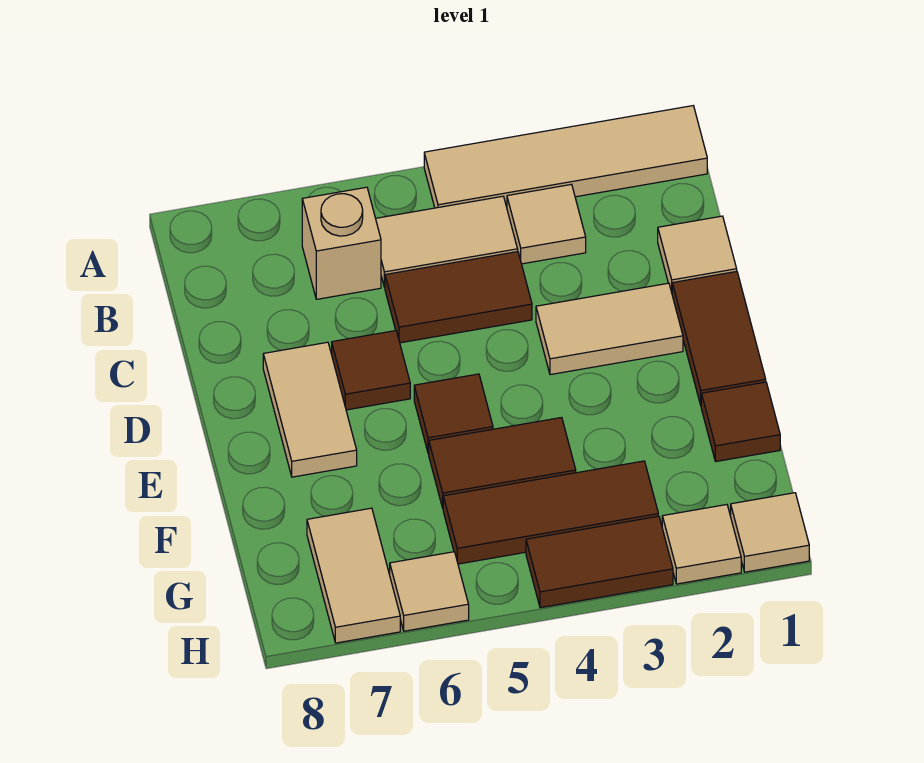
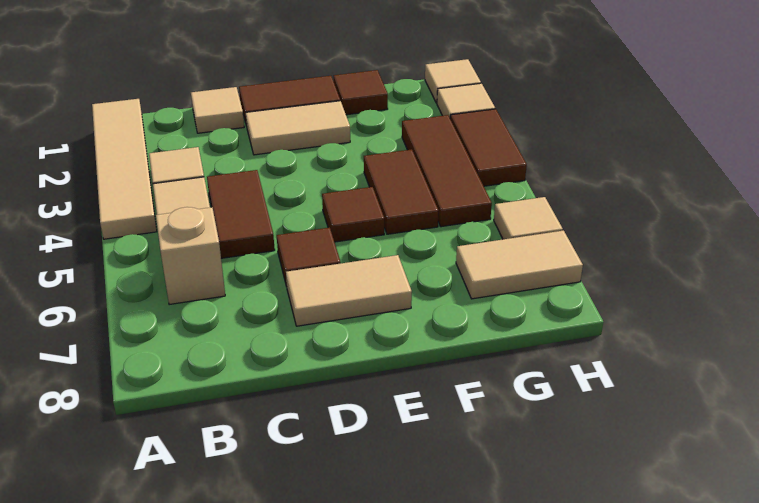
tan tile D2:D3 level 1 -> tan tile D2:E2 level 1

